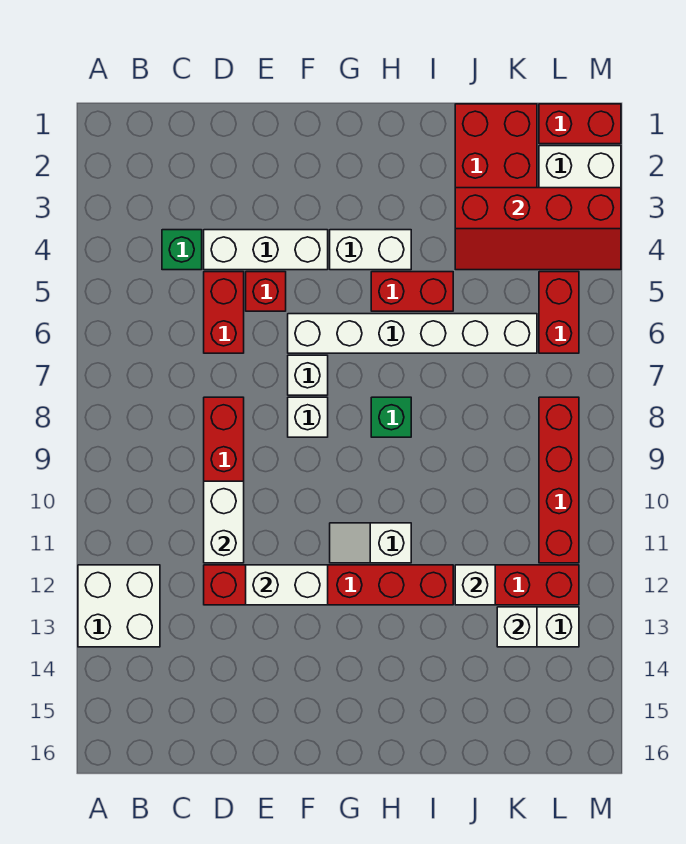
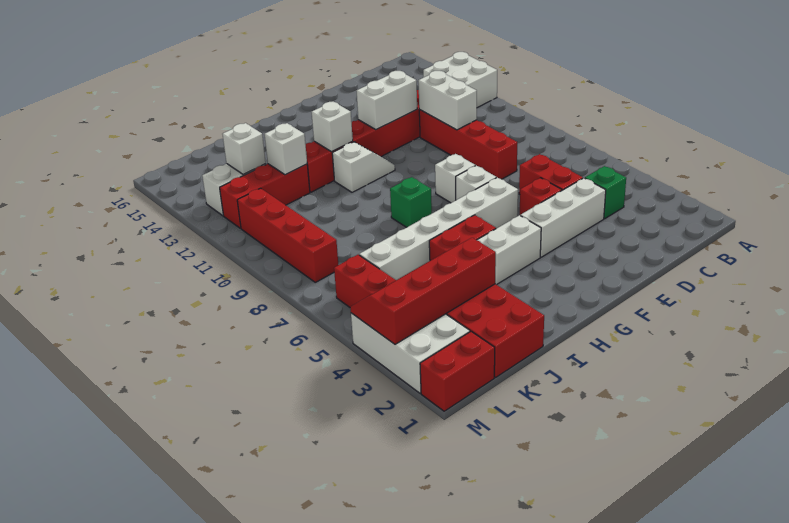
none -> white brick H12 level 2

